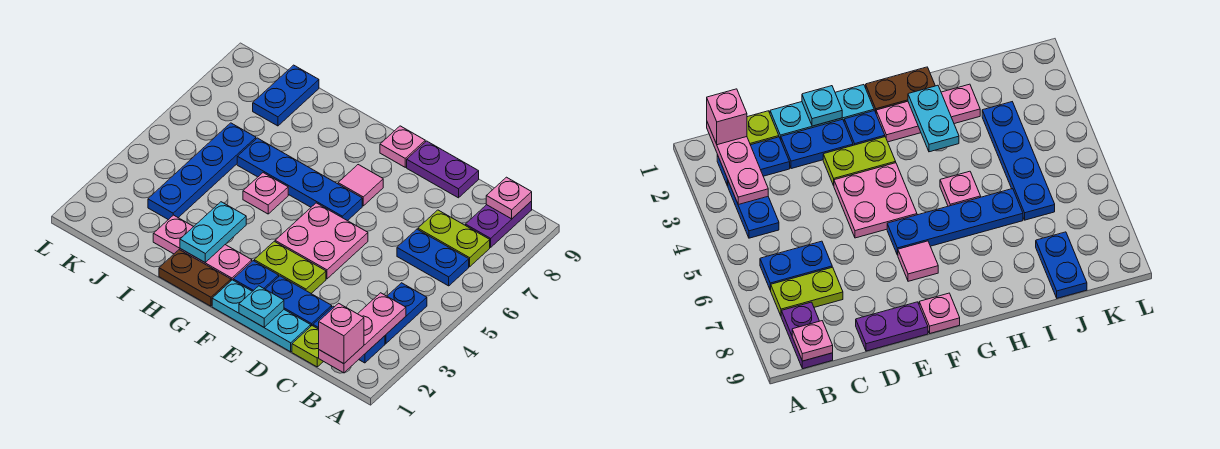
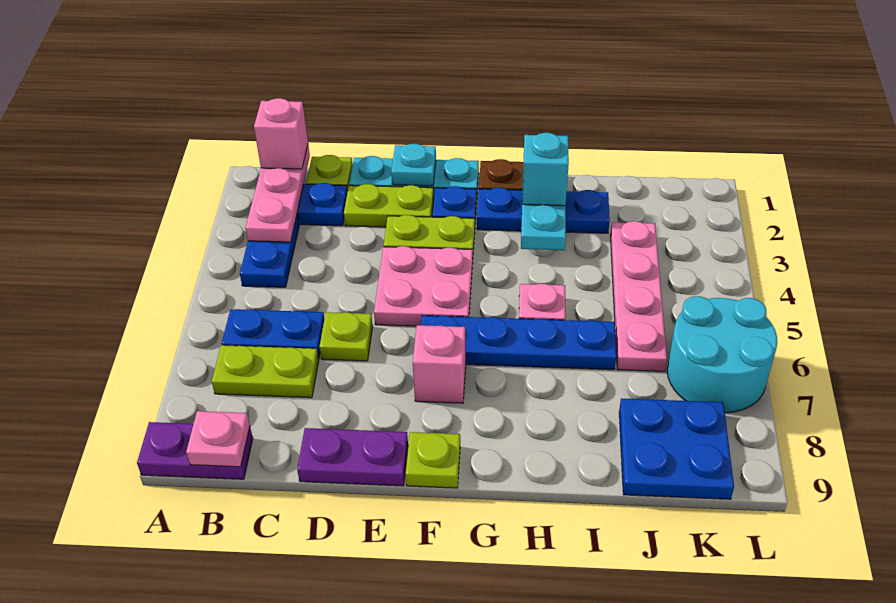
purple plate B8:B9 level 1 -> purple plate A9:B9 level 1
blue plate D2:E2 level 1 -> lime plate D2:E2 level 1
none -> lime plate D6 level 1
pink tile F7 level 1 -> pink brick F7 level 1
pink plate F9 level 1 -> lime plate F9 level 1
pink plate G2:I2 level 1 -> blue plate G2:I2 level 1
none -> cyan brick H2 level 3
blue plate J3:J6 level 1 -> pink plate J3:J6 level 1
blue plate J8:J9 level 1 -> blue plate J8:K9 level 1
none -> cyan round brick K6:L7 level 1

